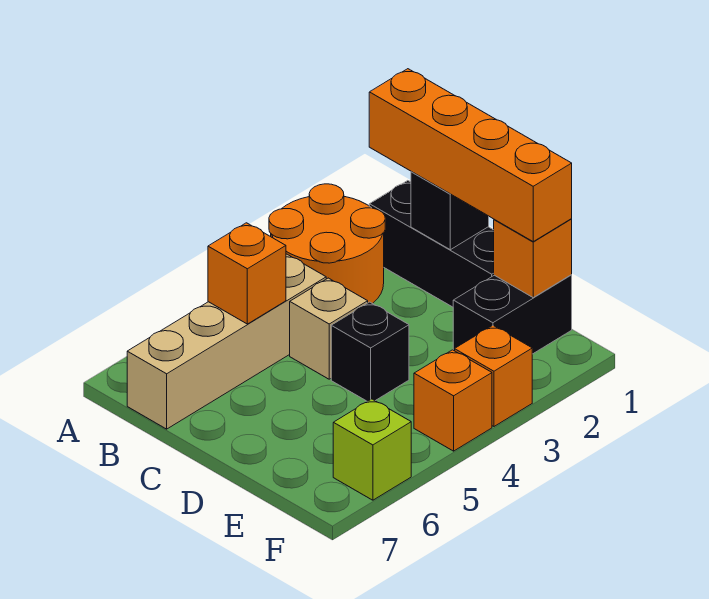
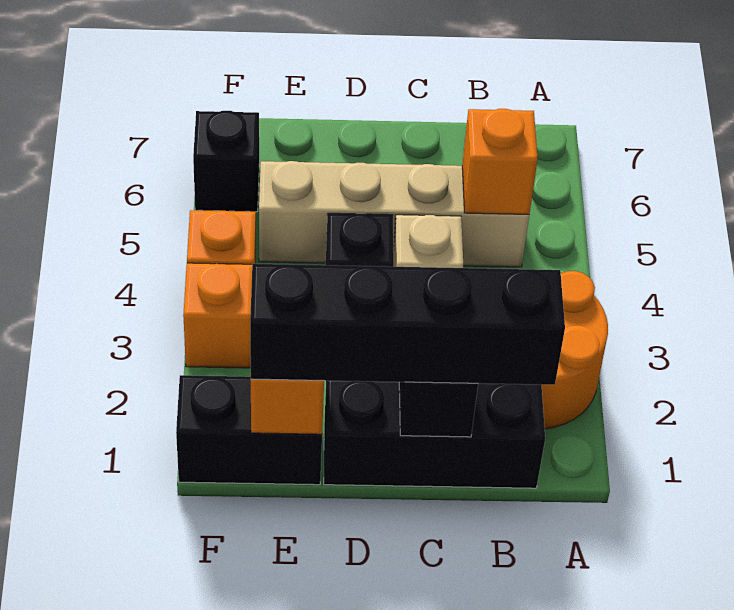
orange brick B1:E1 level 3 -> black brick B1:E1 level 3
tan brick B4:B7 level 1 -> tan brick B5:E5 level 1
black brick E1:E2 level 1 -> black brick E1:F1 level 1
lime brick F6 level 1 -> black brick F6 level 1

